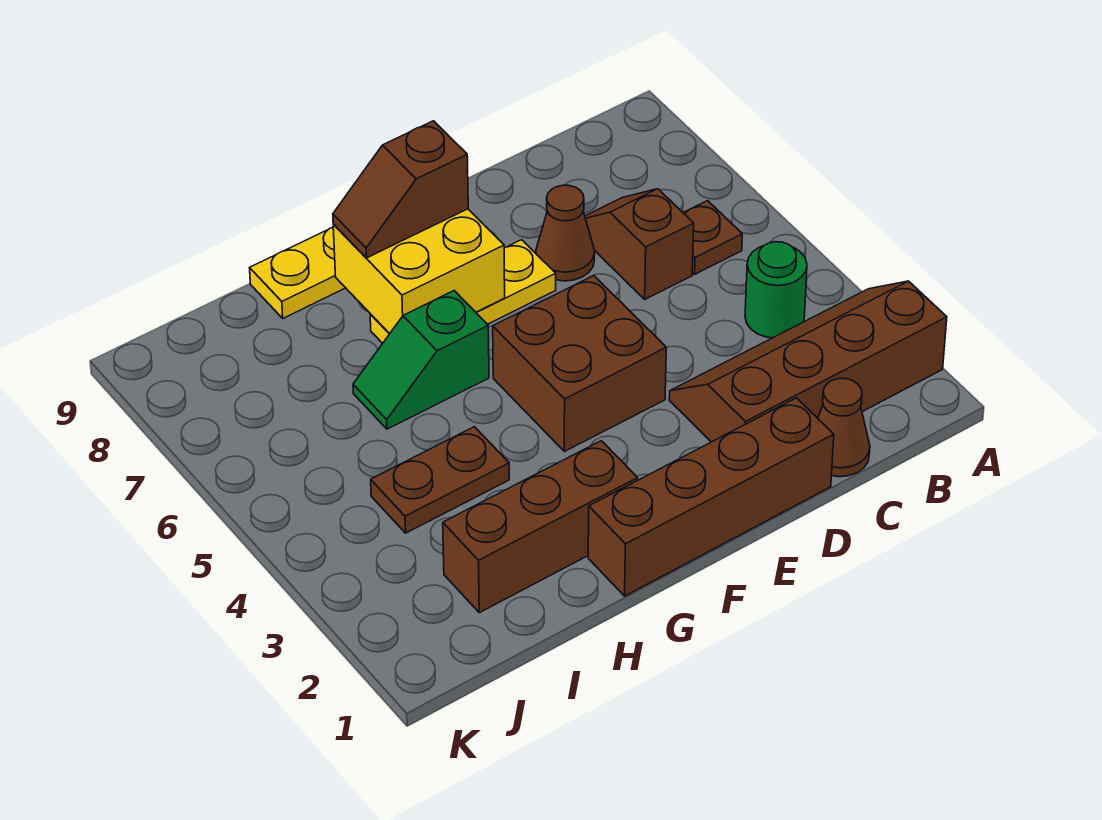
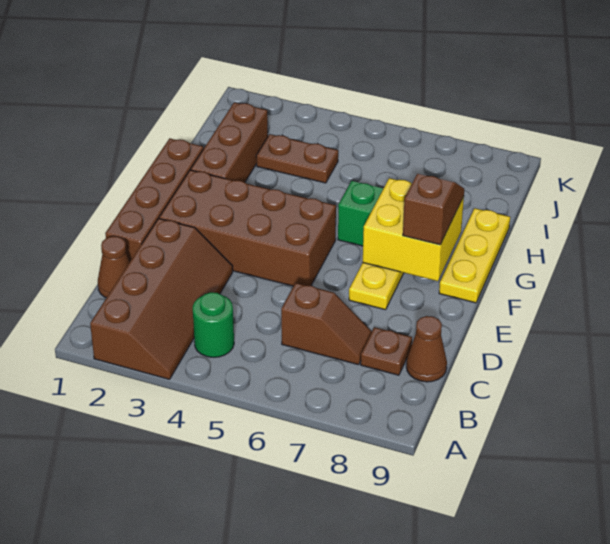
brown plate B6 level 1 -> brown plate C8 level 1
brown cone D7 level 1 -> brown cone C9 level 1
brown brick E4:F5 level 1 -> brown brick E2:F5 level 1
brown plate H4:I4 level 1 -> brown plate I3:I4 level 1

